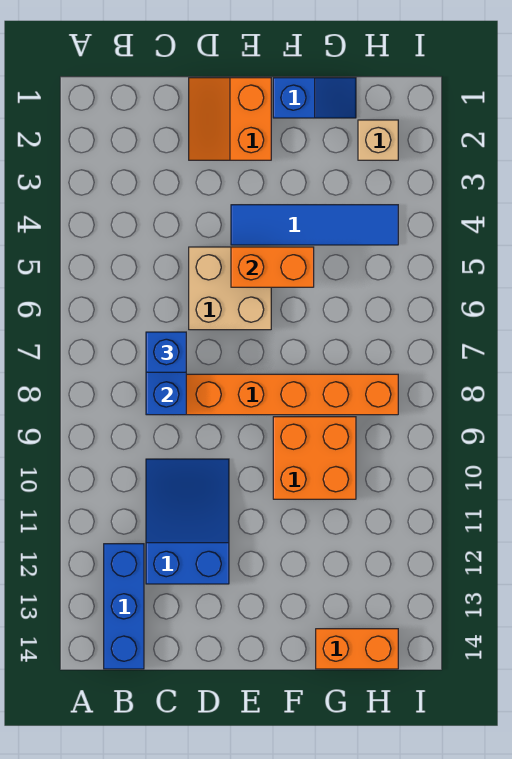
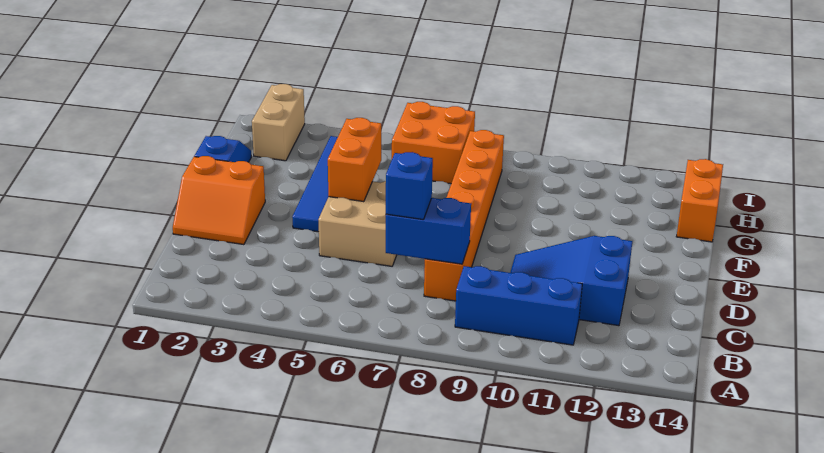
blue brick B12:B14 level 1 -> blue brick B9:B11 level 1
orange brick F9:G10 level 1 -> orange brick H6:I7 level 1
tan brick H2 level 1 -> tan brick H2:I2 level 1

